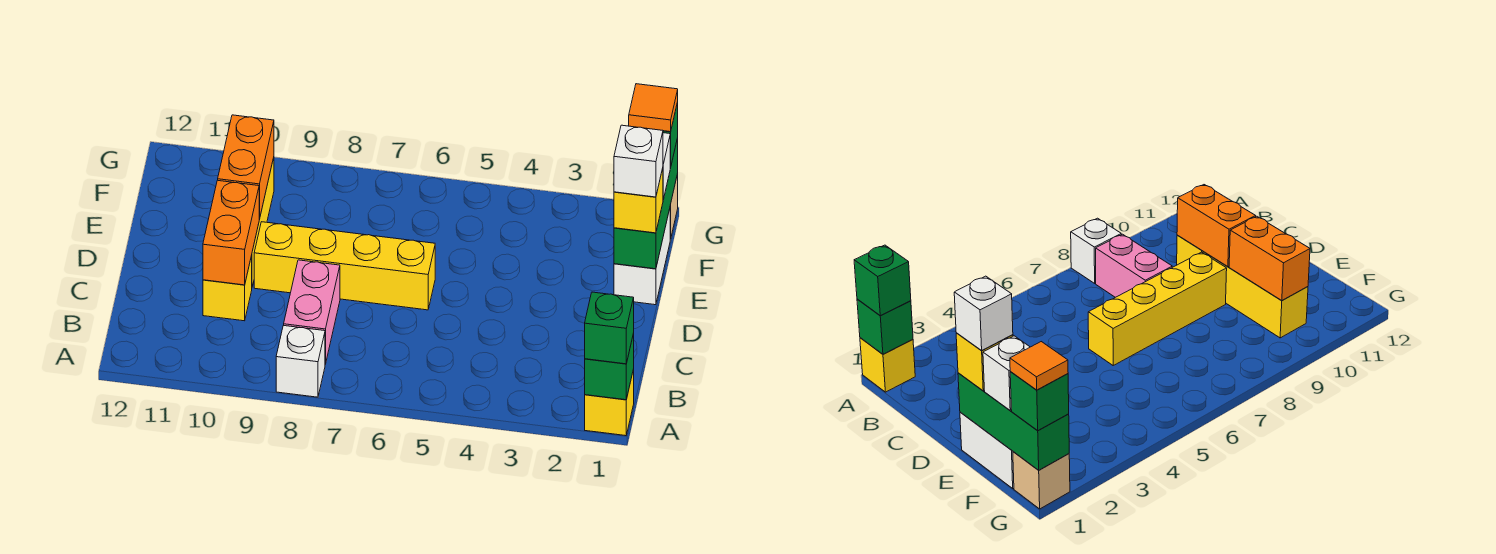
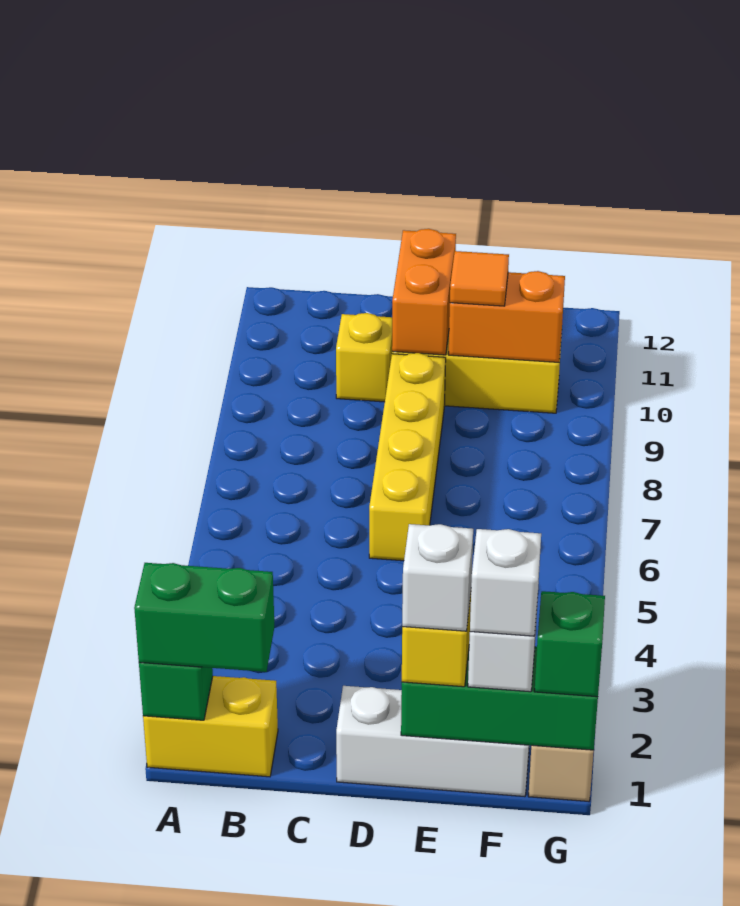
yellow brick A1 level 1 -> yellow brick A1:B1 level 1
green brick A1 level 3 -> green brick A1:B1 level 3
white brick A8 level 1 -> white brick F1 level 4
pink brick B8:C8 level 1 -> none
orange brick C10:D10 level 2 -> orange brick D10:D11 level 2
white brick E1:F1 level 1 -> white brick D1:F1 level 1
orange tile G1 level 4 -> orange tile E10 level 3

